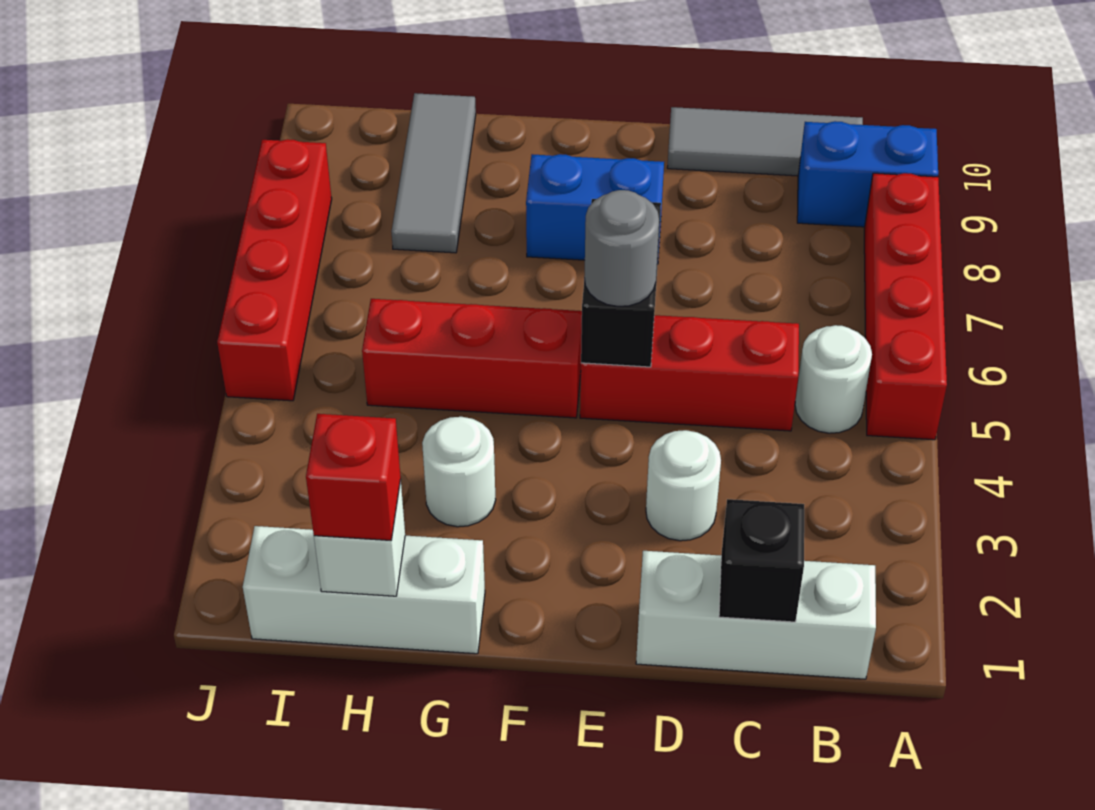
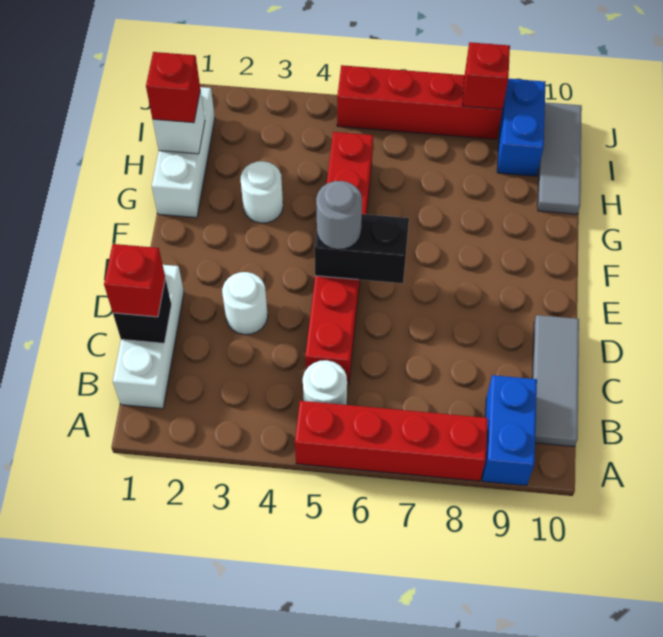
none -> red brick C1 level 3
blue brick E8:F8 level 1 -> blue brick I9:J9 level 1
grey tile H8:H10 level 1 -> grey tile H10:J10 level 1
none -> red brick J8 level 2

